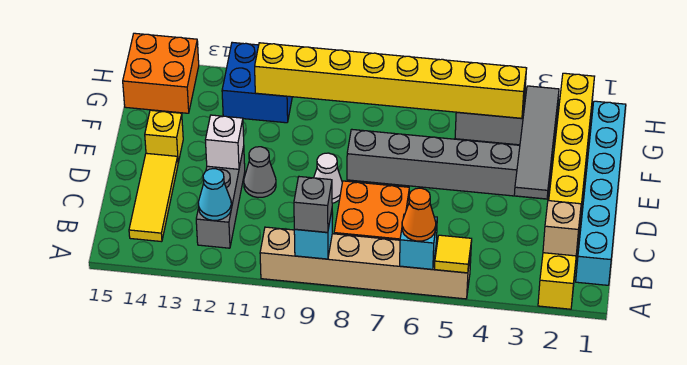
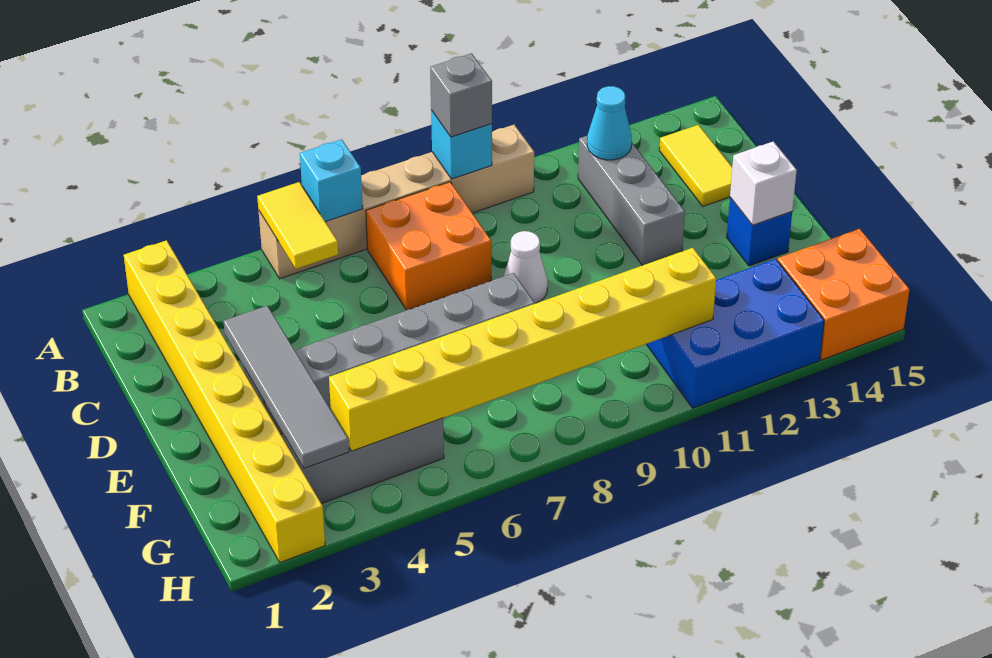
yellow tile A5 level 2 -> yellow tile A5:B5 level 2
orange cone A6 level 3 -> none
cyan brick B1:G1 level 1 -> none
tan brick B2 level 2 -> none
yellow tile B14:D14 level 1 -> yellow tile B14:C14 level 1
grey cone D11 level 1 -> none
white brick D12 level 2 -> white brick E14 level 2
yellow brick E14 level 1 -> blue brick E14 level 1
blue brick G11:H12 level 1 -> blue brick G11:H13 level 1

